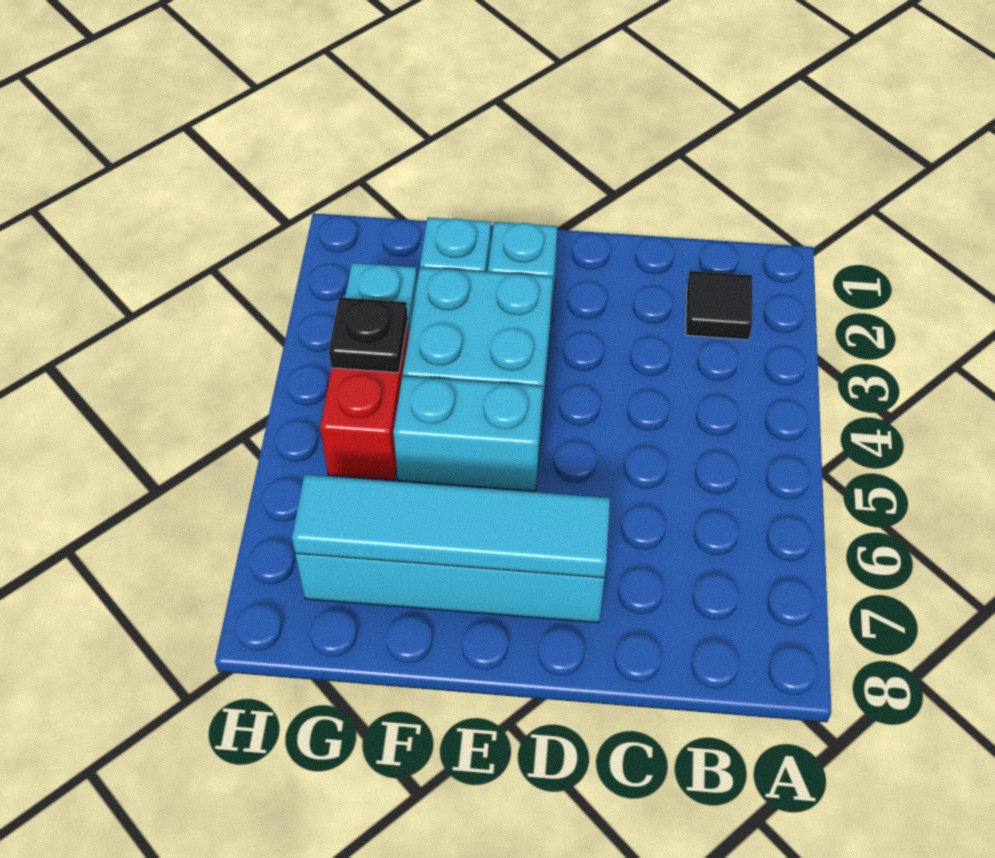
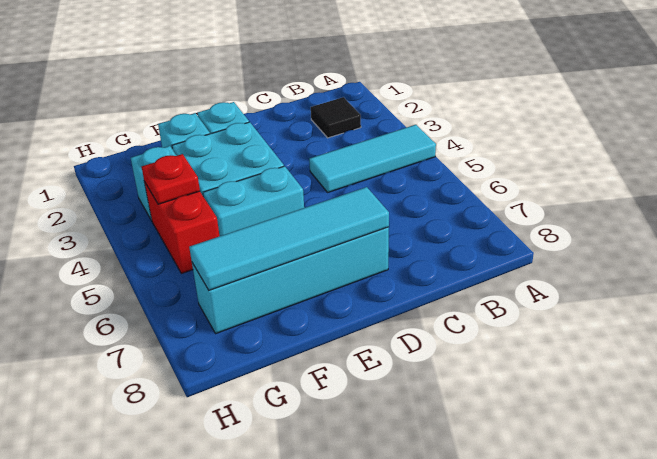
none -> cyan tile A4:C4 level 1
black plate G4 level 2 -> red plate G4 level 2

